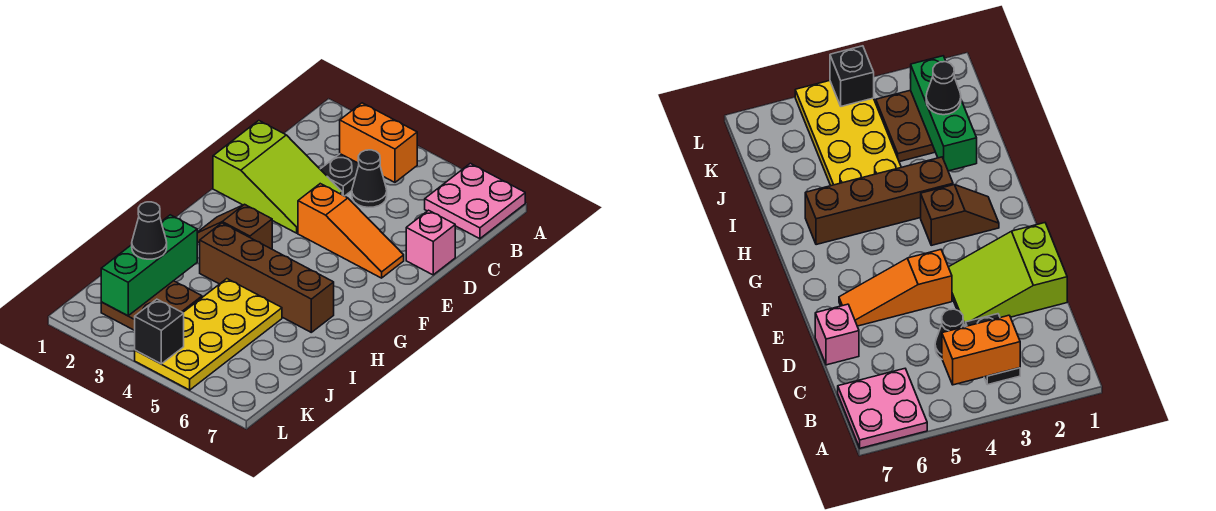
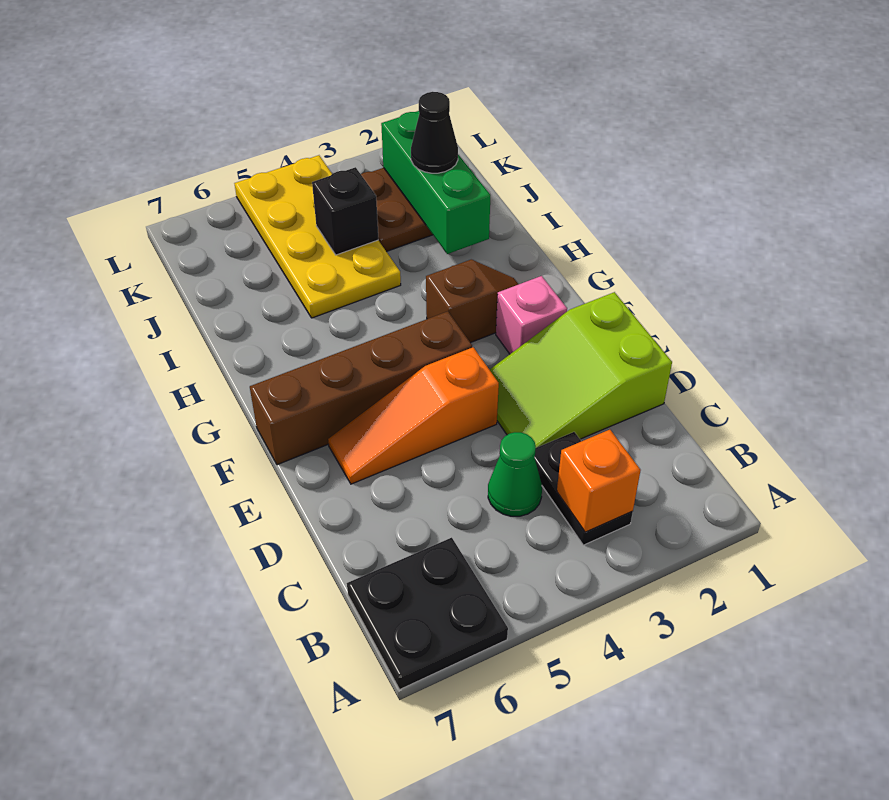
pink plate A6:B7 level 1 -> black plate A6:B7 level 1
orange brick B3:B4 level 2 -> orange brick B3 level 2
black cone C4 level 1 -> green cone C4 level 1
pink brick D7 level 1 -> pink brick F2 level 1
brown brick H3:H6 level 1 -> brown brick F4:F7 level 1
black brick L4 level 2 -> black brick J4 level 2

